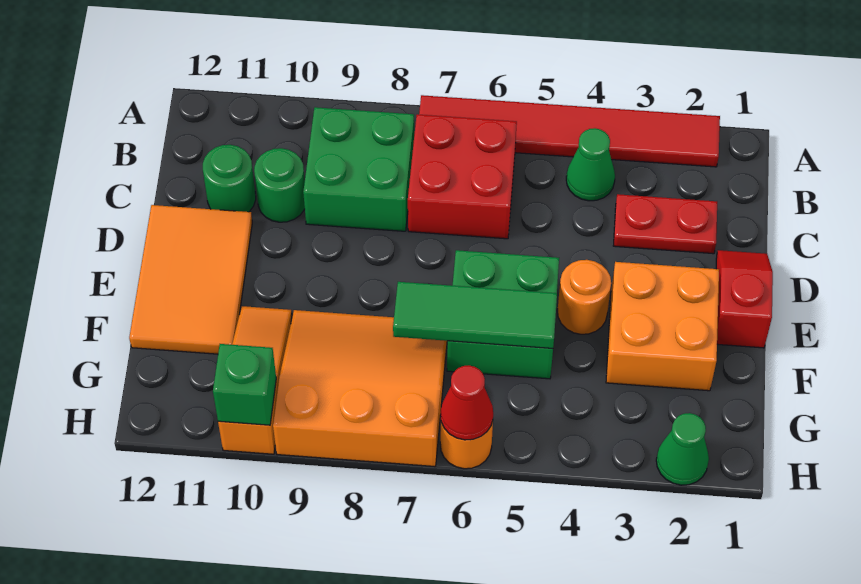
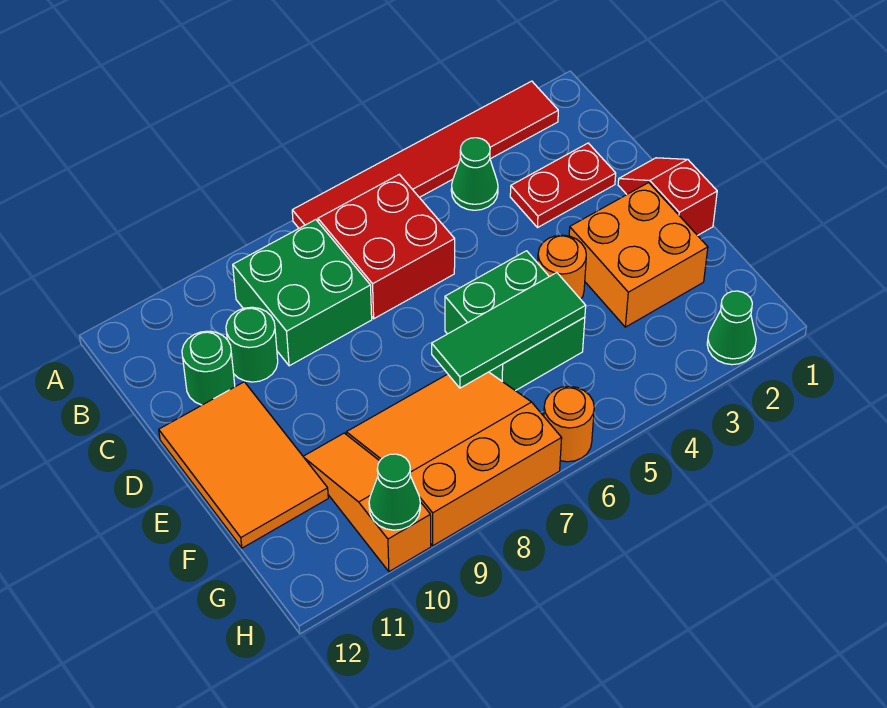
red cone H6 level 2 -> none
green brick H10 level 2 -> green cone H10 level 2

